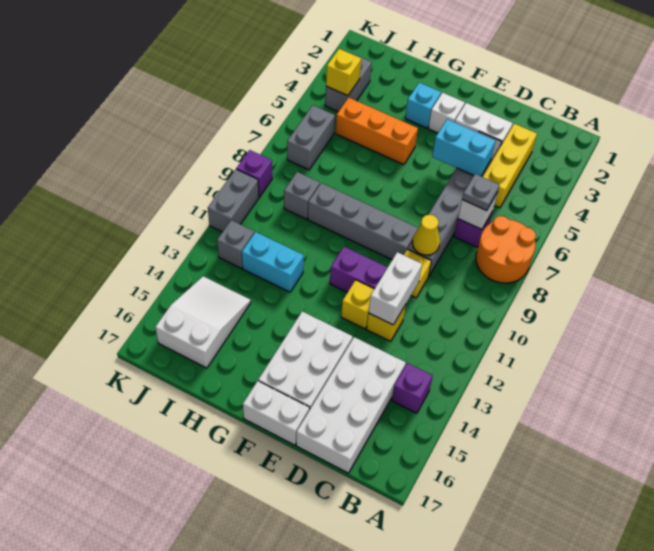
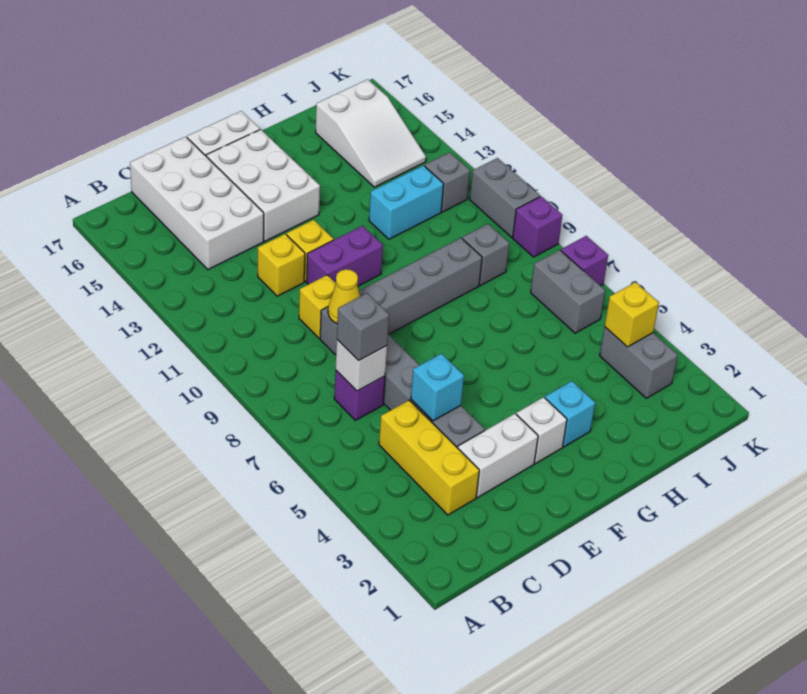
orange round brick A7:B8 level 1 -> none
purple brick B14 level 1 -> purple brick K7 level 1
grey plate C7 level 3 -> grey brick C7 level 3
cyan brick D5:E5 level 2 -> cyan brick D5 level 2
white brick D11:D12 level 2 -> none
orange brick G5:I5 level 1 -> none

